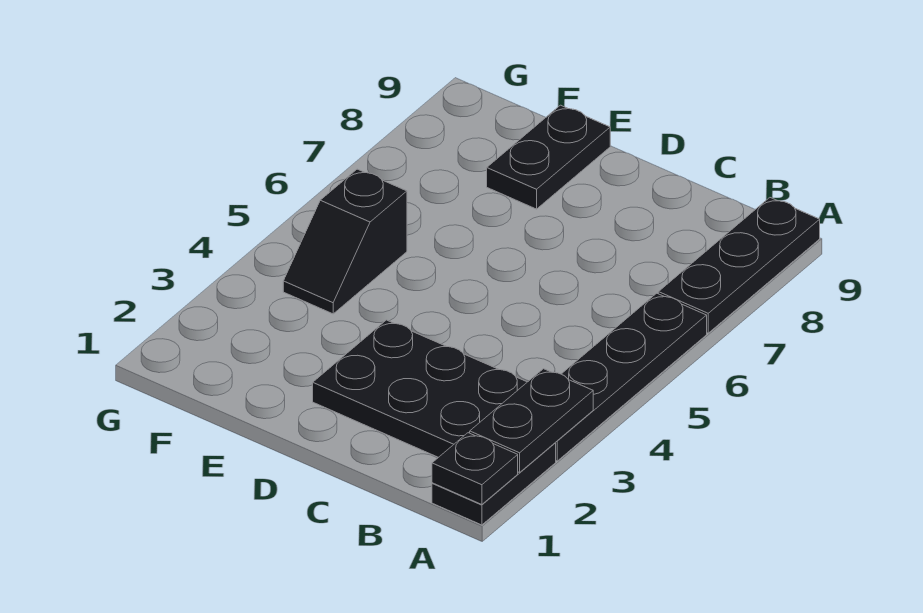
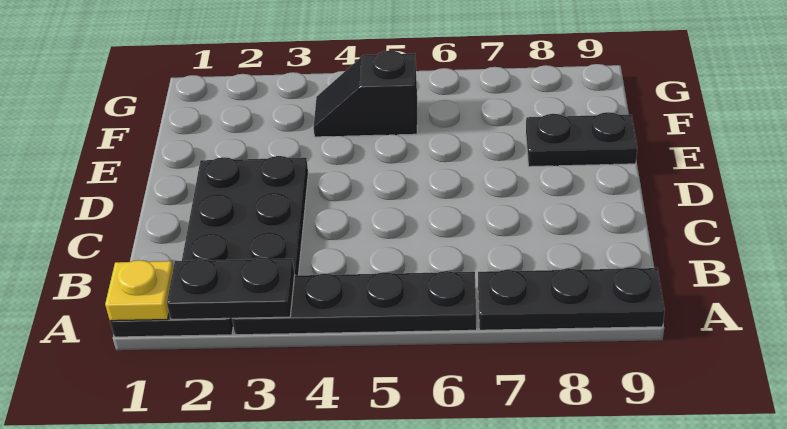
black plate A1 level 2 -> yellow plate A1 level 2

